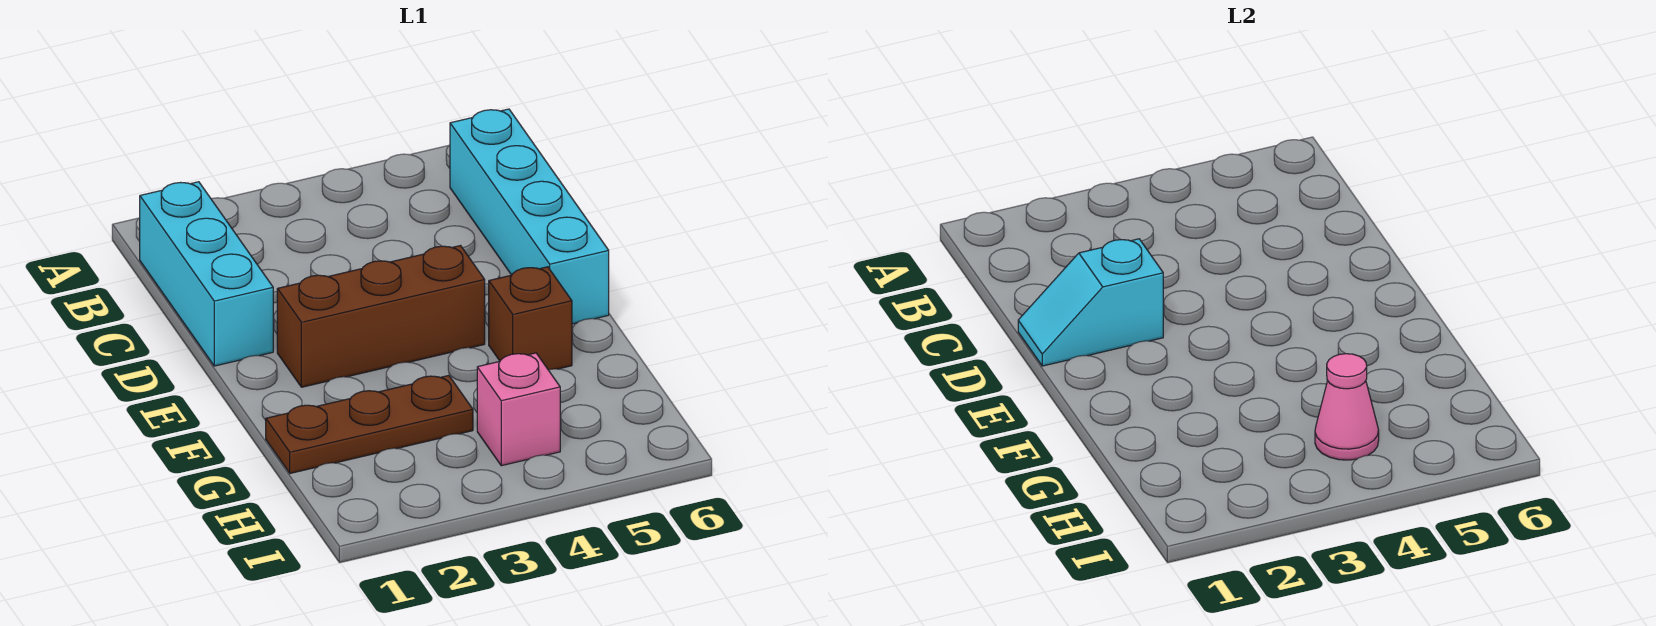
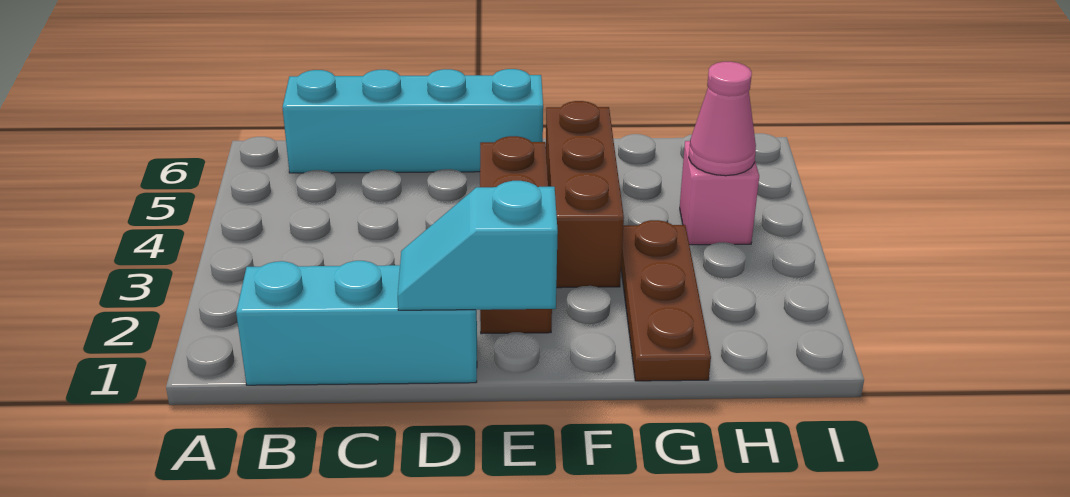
cyan slope D1:D2 level 2 top 2 -> cyan slope D1:E1 level 2 top E
brown brick F5 level 1 -> brown brick F3:F5 level 1

